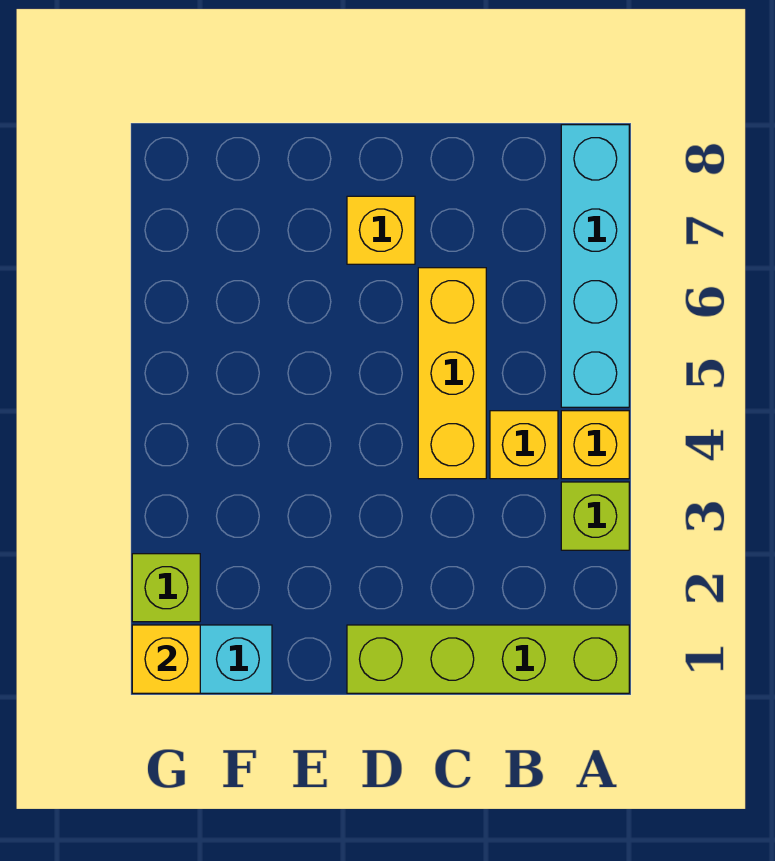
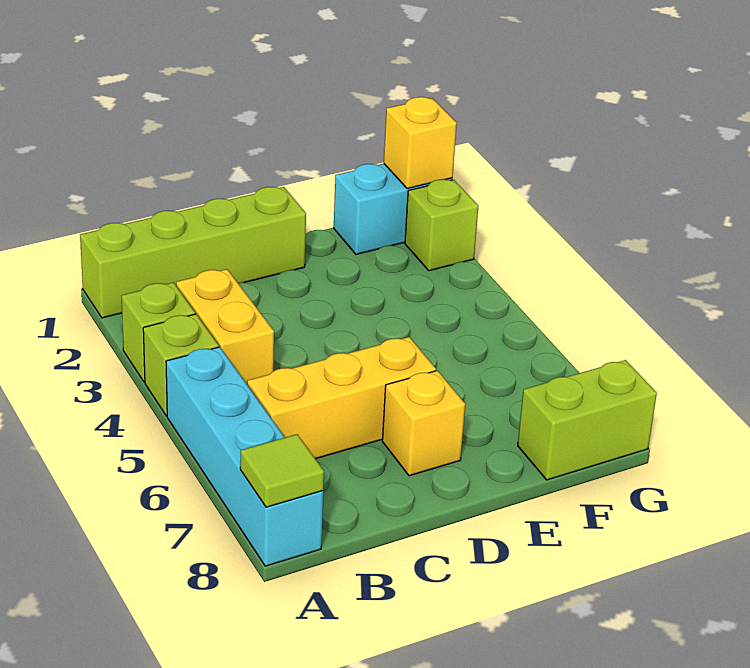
yellow brick A4 level 1 -> lime brick A4 level 1
none -> lime tile A8 level 2
yellow brick B4 level 1 -> yellow brick B3:B4 level 1
yellow brick C4:C6 level 1 -> yellow brick B6:D6 level 1
none -> lime brick F8:G8 level 1

